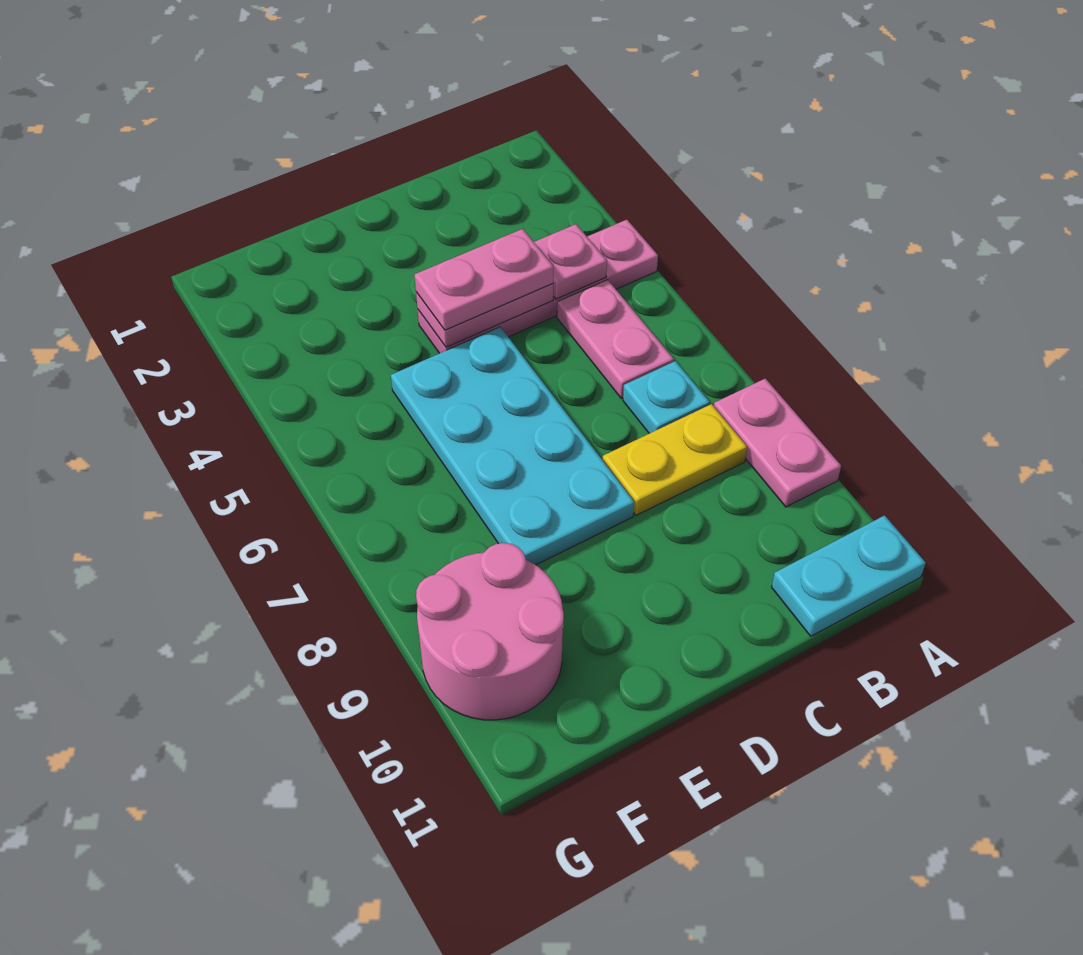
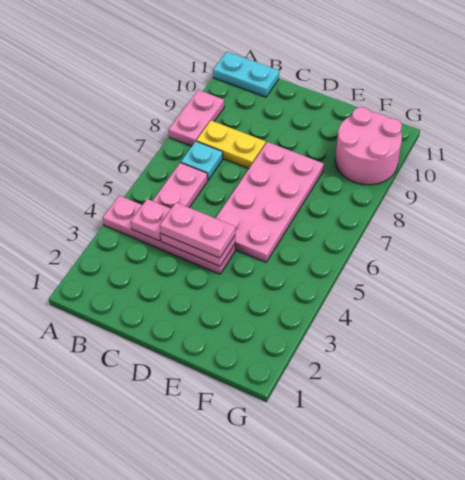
cyan plate D5:E8 level 1 -> pink plate D5:E8 level 1

